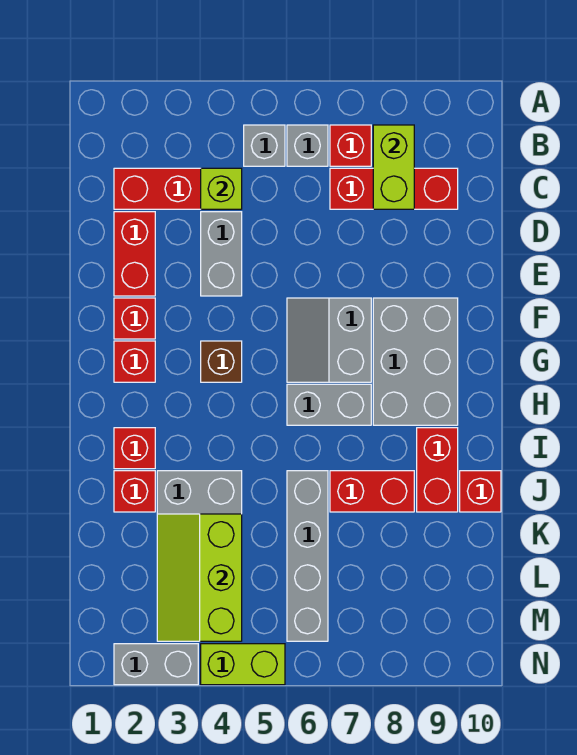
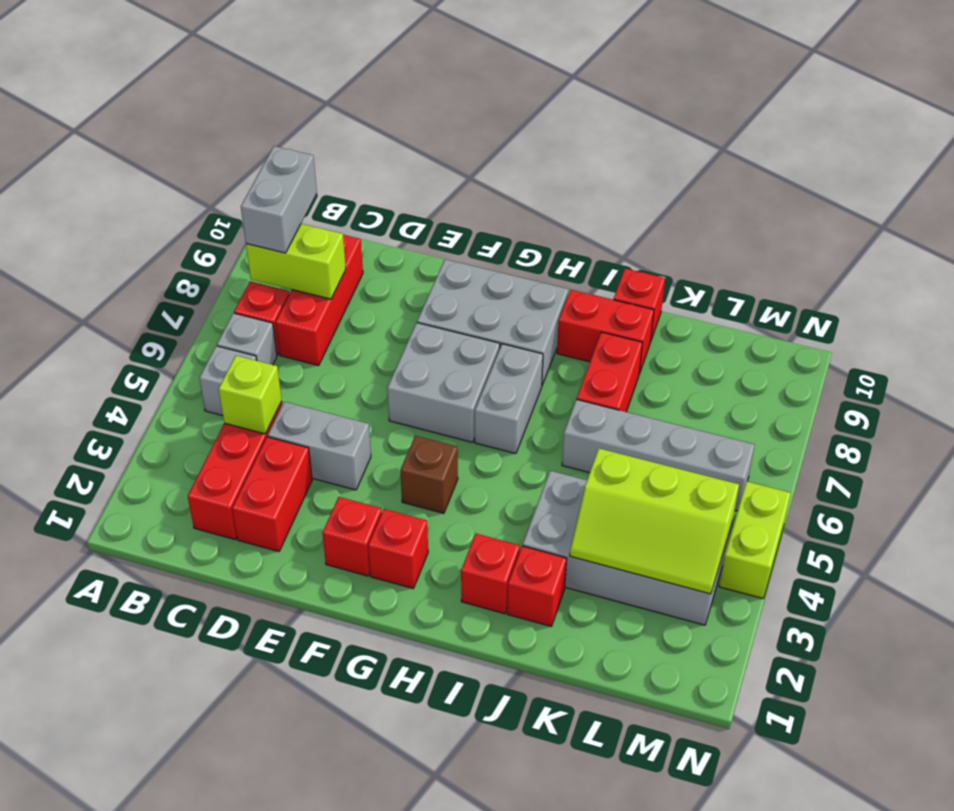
red brick D2:E2 level 1 -> red brick D2:D3 level 1
grey slope F6:G7 level 1 top 7 -> grey brick F6:G7 level 1
grey brick N2:N3 level 1 -> grey brick B8:B9 level 3

